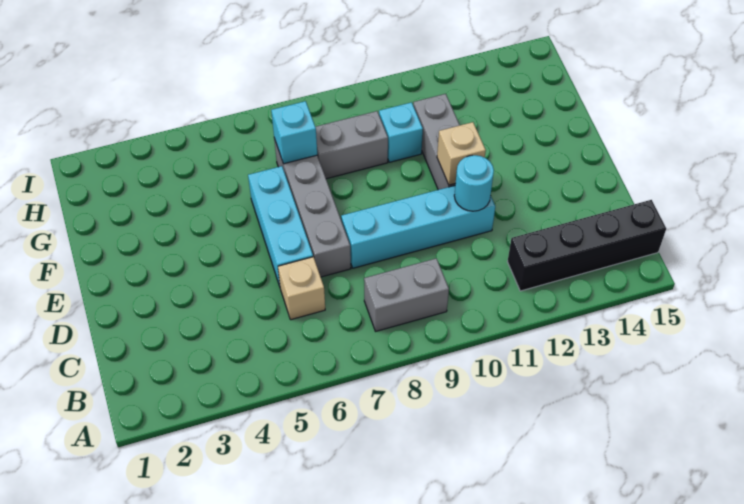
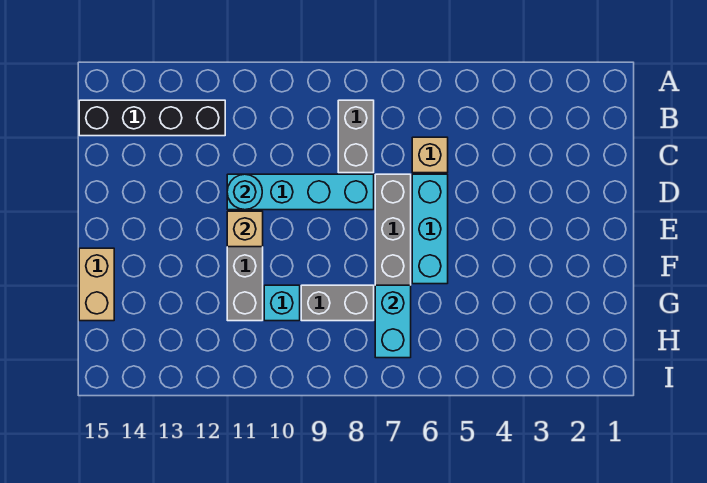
grey brick B8:B9 level 1 -> grey brick B8:C8 level 1
none -> tan brick F15:G15 level 1
cyan brick G7 level 2 -> cyan brick G7:H7 level 2

